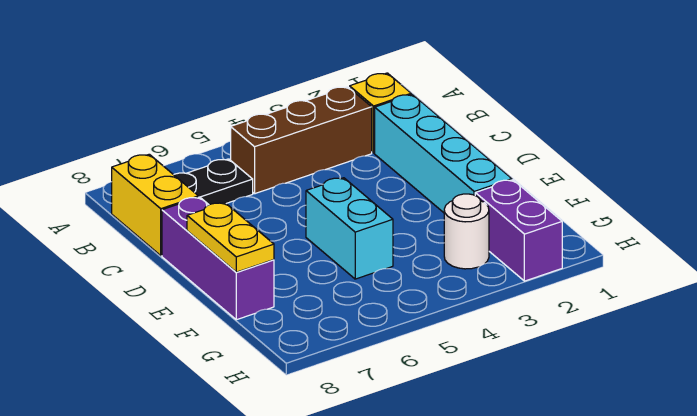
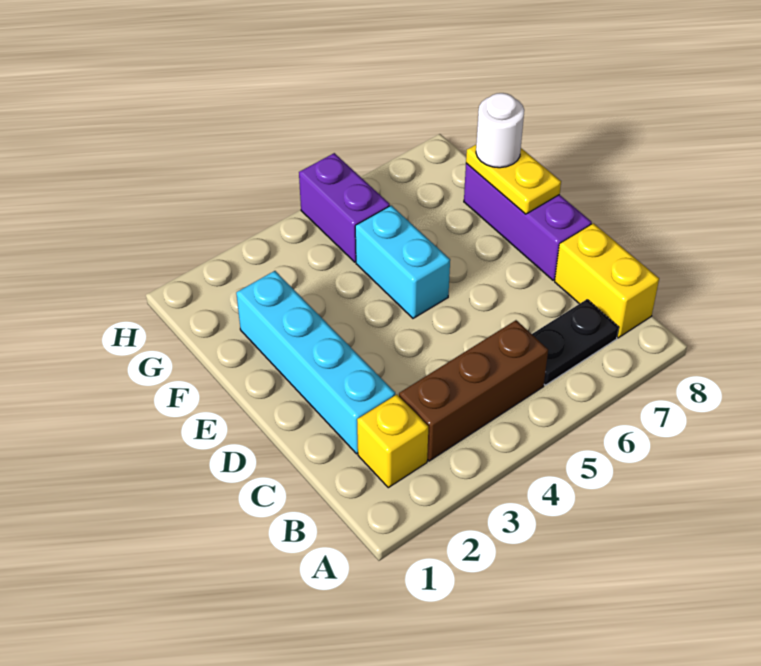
purple brick G2:H2 level 1 -> purple brick G5:H5 level 1
white round brick G3 level 1 -> white round brick F8 level 3

